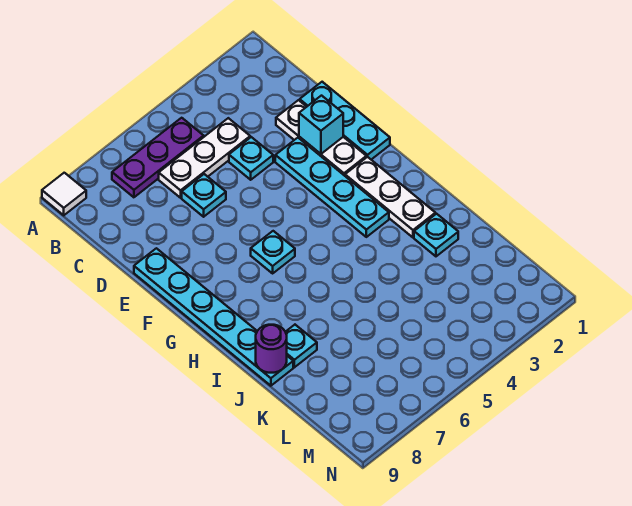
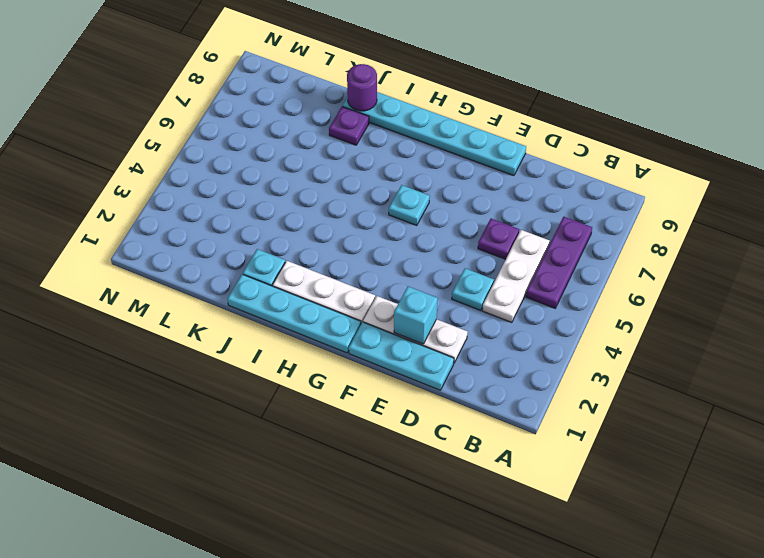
white tile A9 level 1 -> none
cyan plate D6 level 1 -> purple plate D6 level 1
cyan plate E3:H3 level 1 -> cyan plate G1:J1 level 1
cyan plate J8 level 1 -> purple plate J8 level 1

